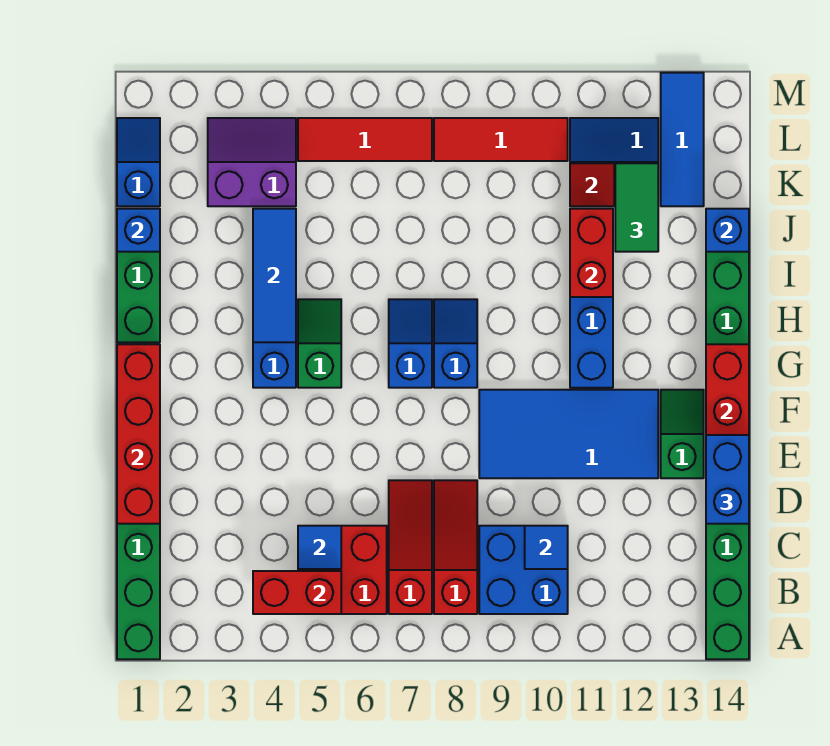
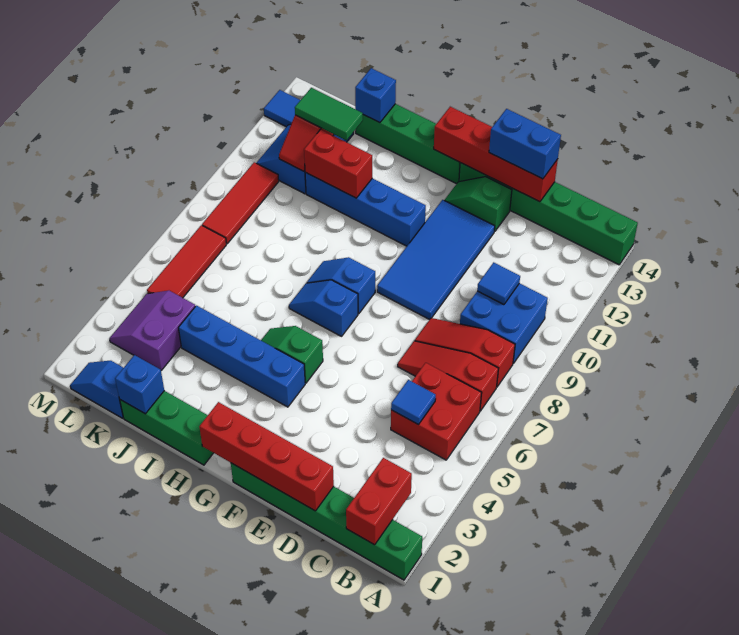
red brick B4:B5 level 2 -> red brick B1:B2 level 2
blue tile H4:J4 level 2 -> none

